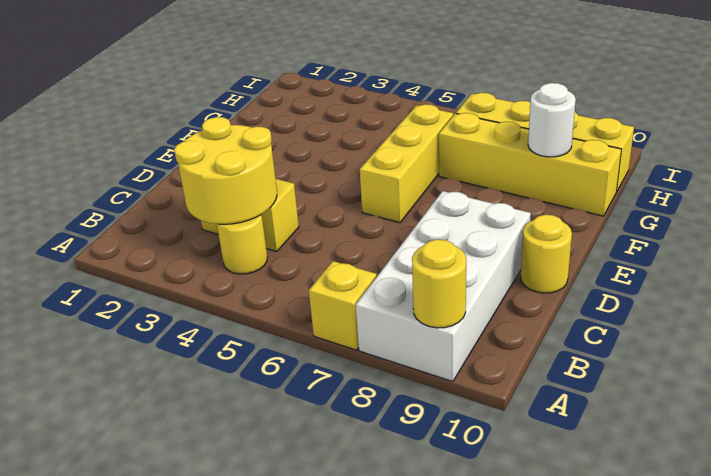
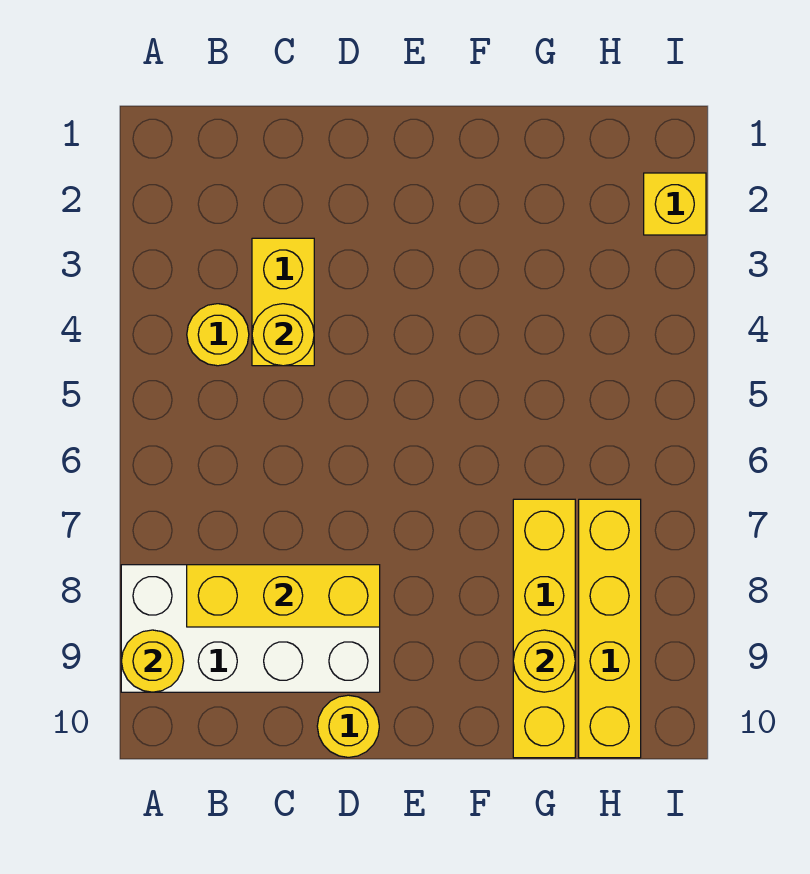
yellow brick A7 level 1 -> yellow brick I2 level 1
yellow round brick B3:C4 level 2 -> yellow round brick C4 level 2
yellow brick E6:G6 level 1 -> yellow brick B8:D8 level 2
white round brick G9 level 2 -> yellow round brick G9 level 2

